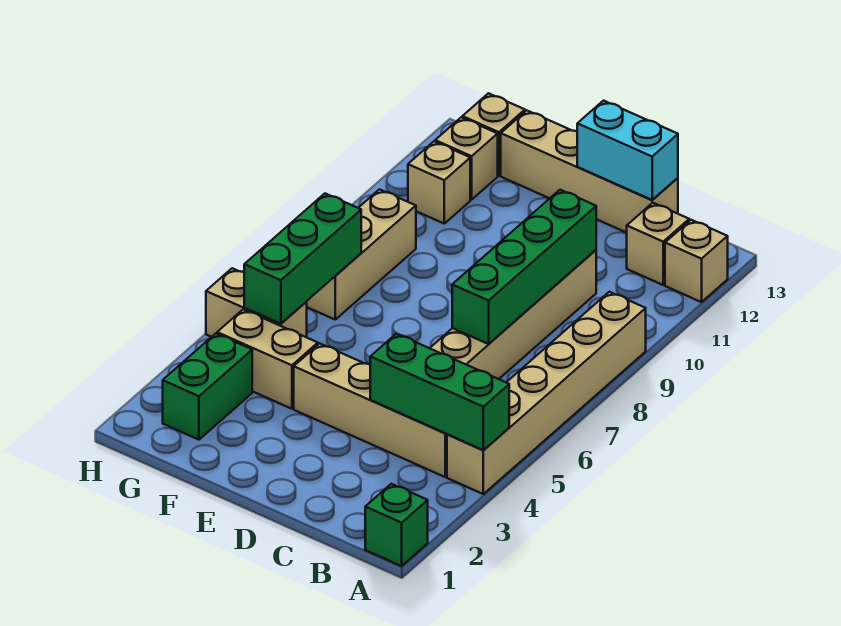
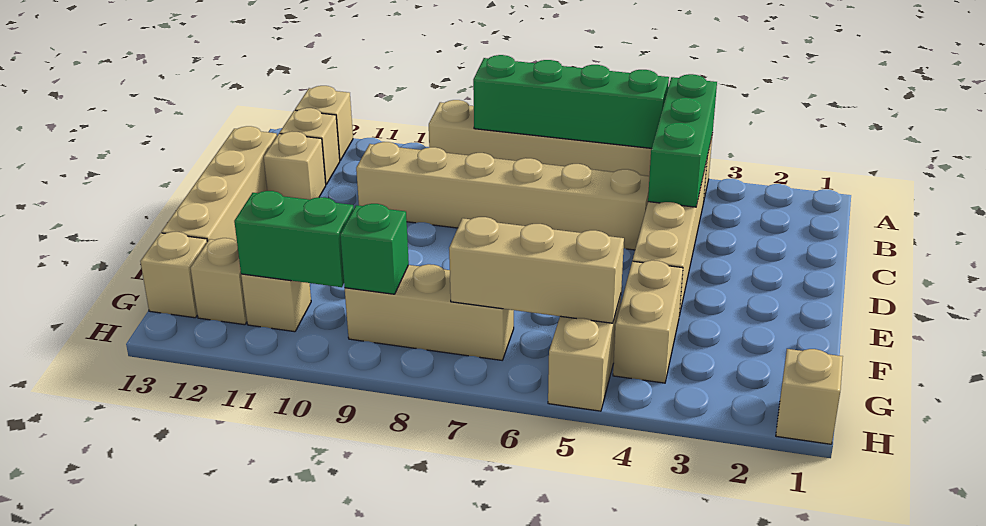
green brick A1 level 1 -> green brick G9 level 2
green brick C7:C10 level 2 -> green brick A5:A8 level 2
none -> tan brick C12 level 1
cyan brick C13:D13 level 2 -> none
green brick G2:G3 level 1 -> green brick G10:G11 level 2
green brick G5:G7 level 2 -> tan brick G5:G7 level 2
none -> tan brick H1 level 1

